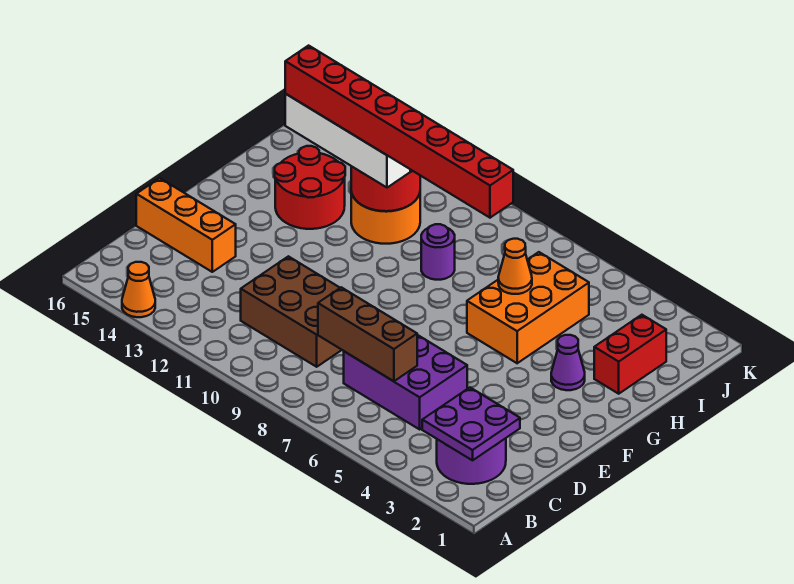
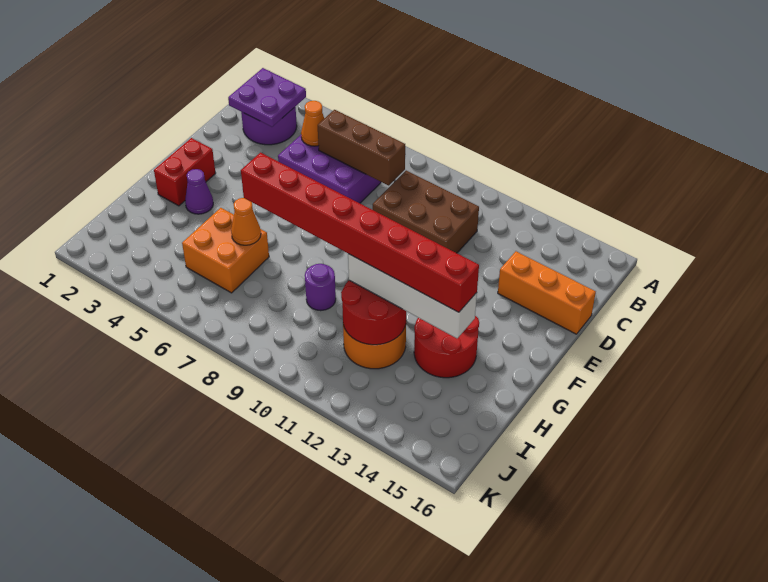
orange cone A14 level 1 -> orange cone C5 level 2
orange brick G5:I6 level 1 -> orange brick H5:I6 level 1
red brick H2:I2 level 1 -> red brick F2:G2 level 1

